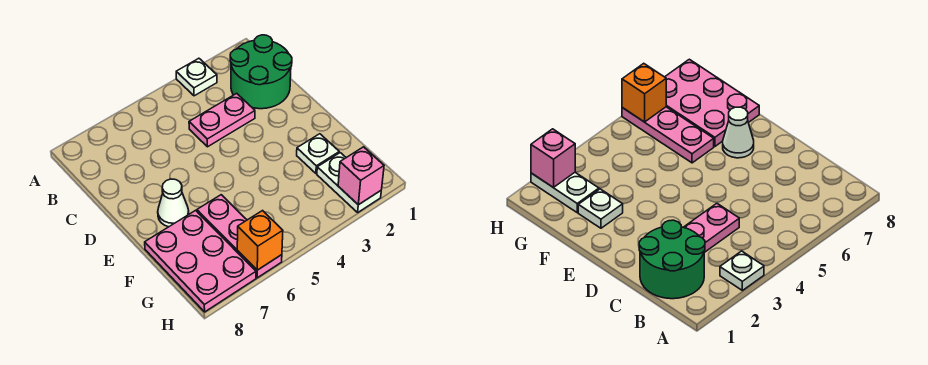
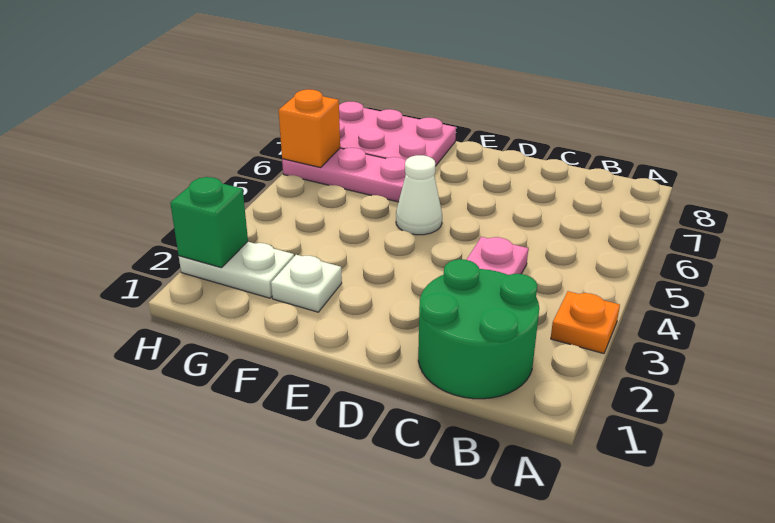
white plate A3 level 1 -> orange plate A3 level 1
white cone E7 level 1 -> white cone E5 level 1
pink brick H2 level 2 -> green brick H2 level 2

